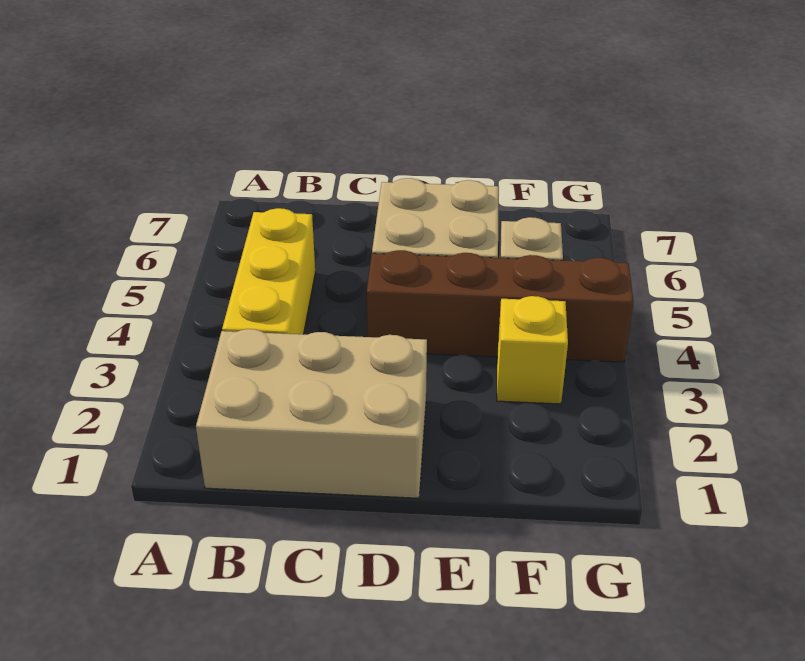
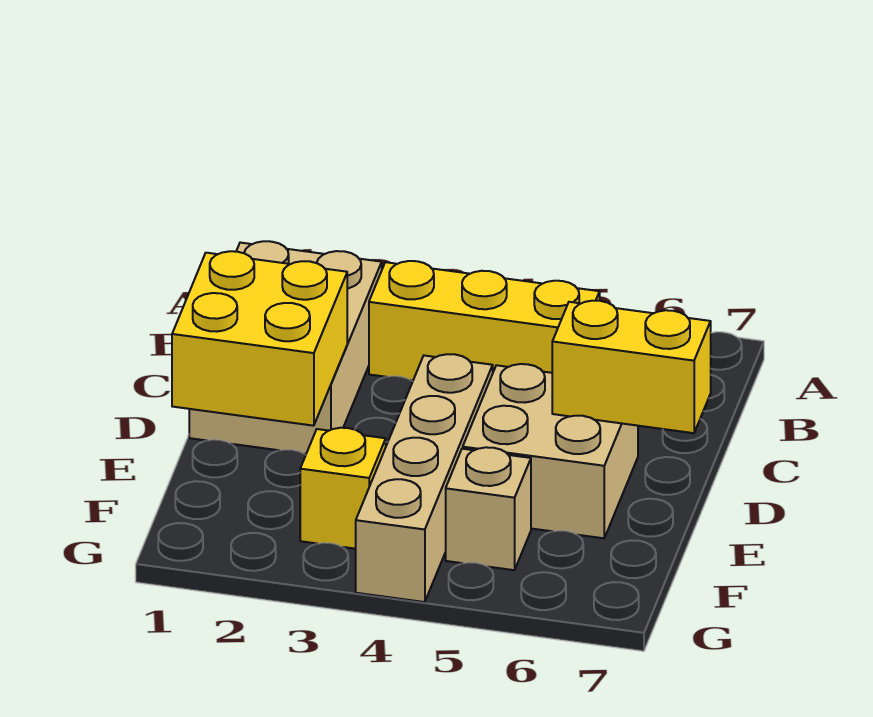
none -> yellow brick D1:E2 level 2
brown brick D4:G4 level 1 -> tan brick D4:G4 level 1
none -> yellow brick D6:D7 level 2

